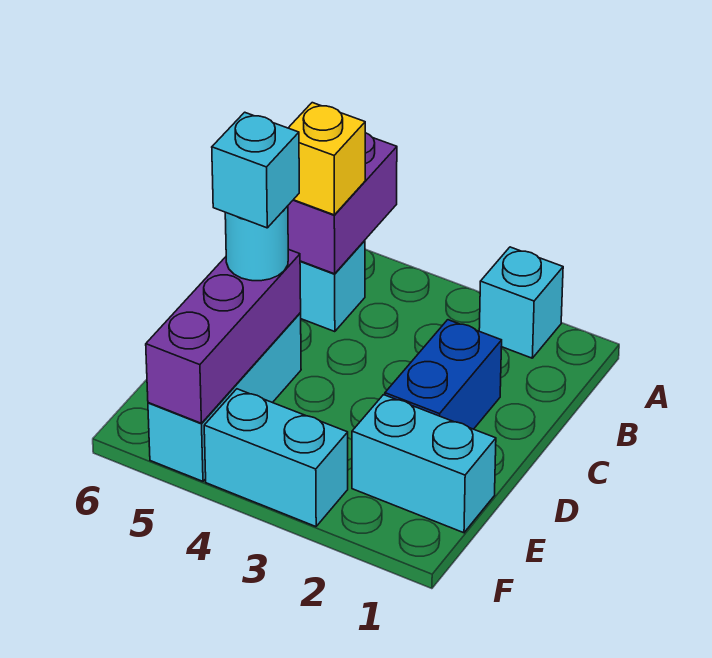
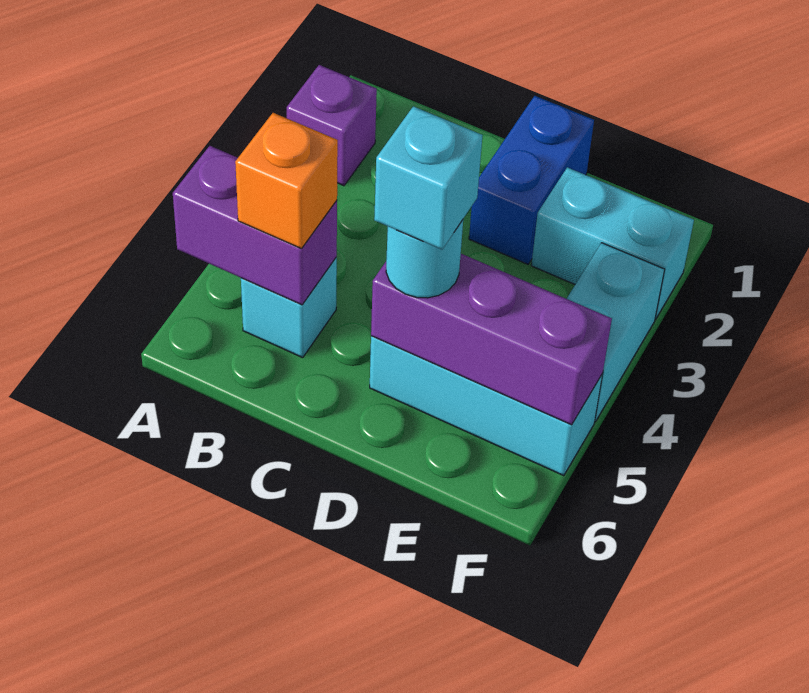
cyan brick A2 level 1 -> purple brick A2 level 1
yellow brick B5 level 3 -> orange brick B5 level 3
blue brick C2:D2 level 1 -> blue brick D1:D2 level 1
cyan brick E1:E2 level 1 -> cyan brick E2:F2 level 1

